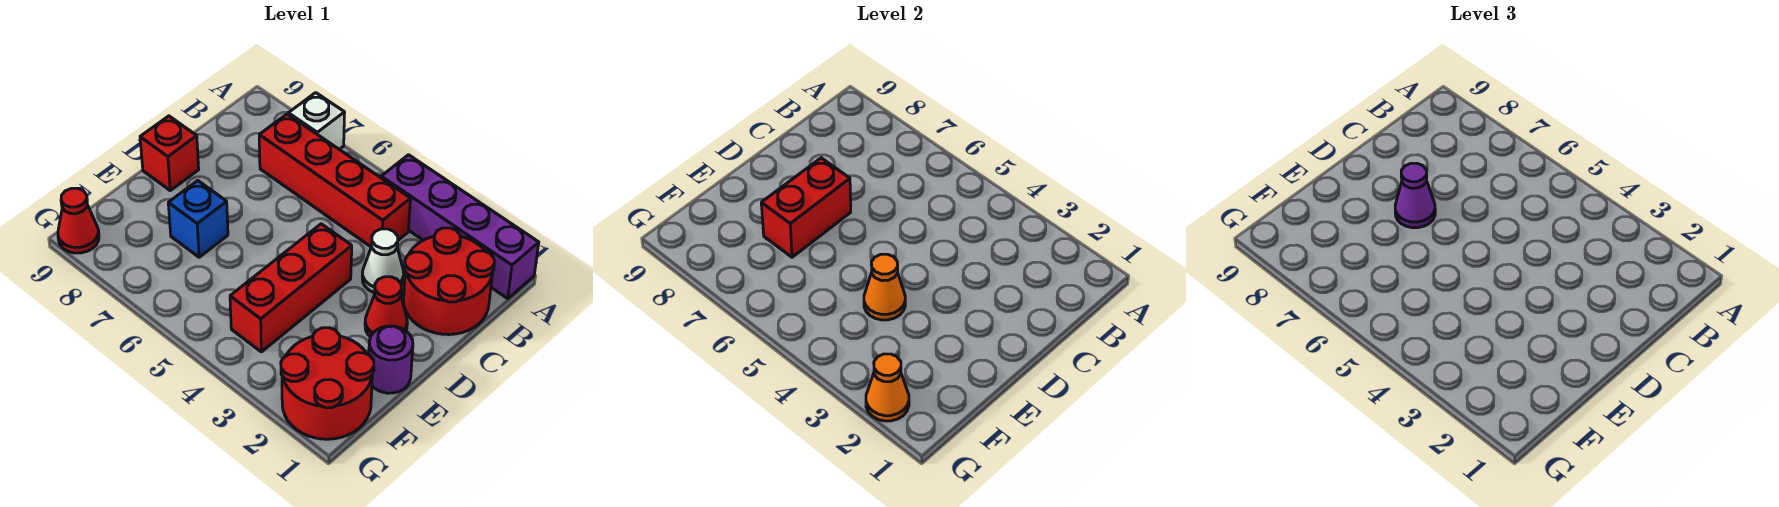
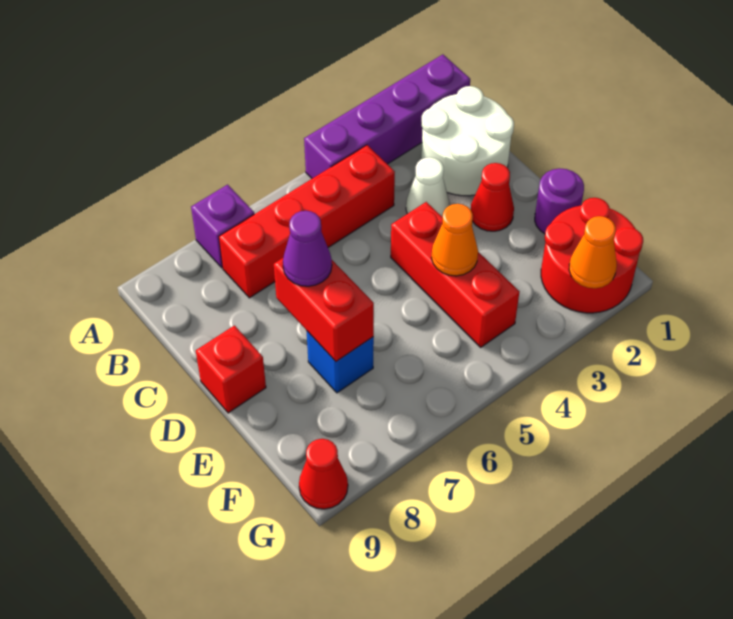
white brick A7 level 1 -> purple brick A7 level 1
red round brick B1:C2 level 1 -> white round brick B1:C2 level 1

